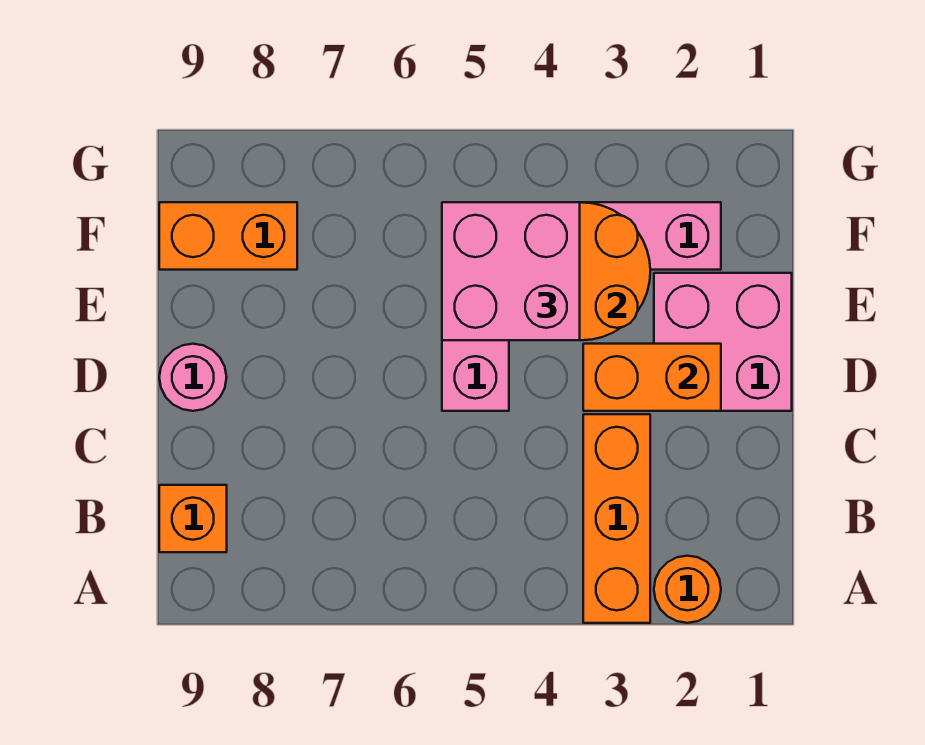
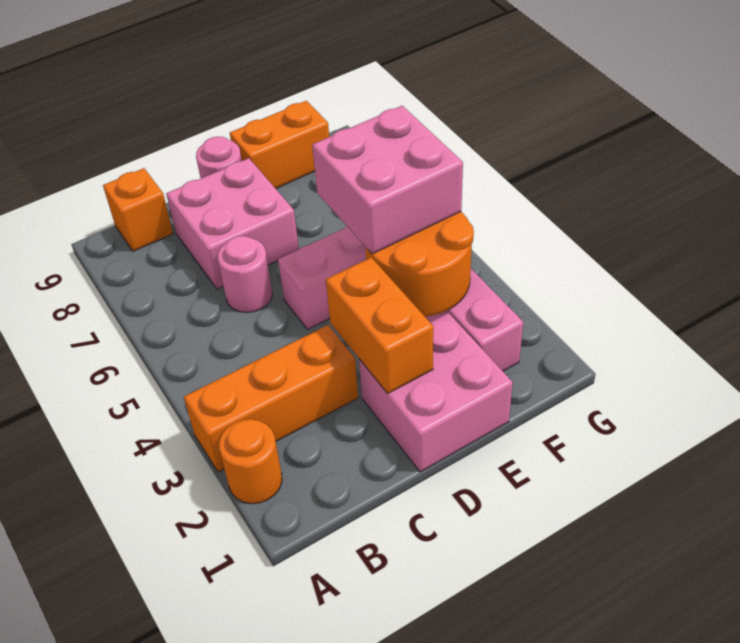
none -> pink round brick C6 level 1
none -> pink brick C7:D8 level 1
orange brick F8:F9 level 1 -> orange brick E9:F9 level 1

